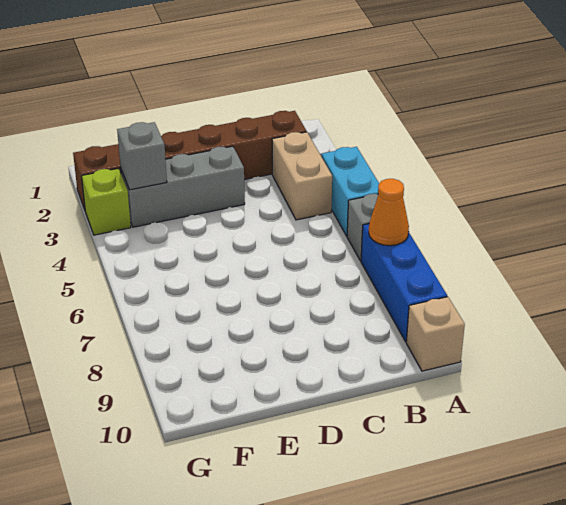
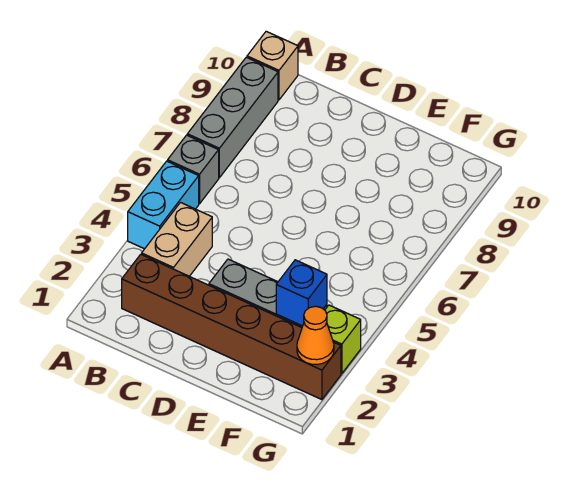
blue brick A7:A9 level 1 -> grey brick A7:A9 level 1
orange cone A7 level 2 -> orange cone G2 level 2
grey brick F3 level 2 -> blue brick F3 level 2

